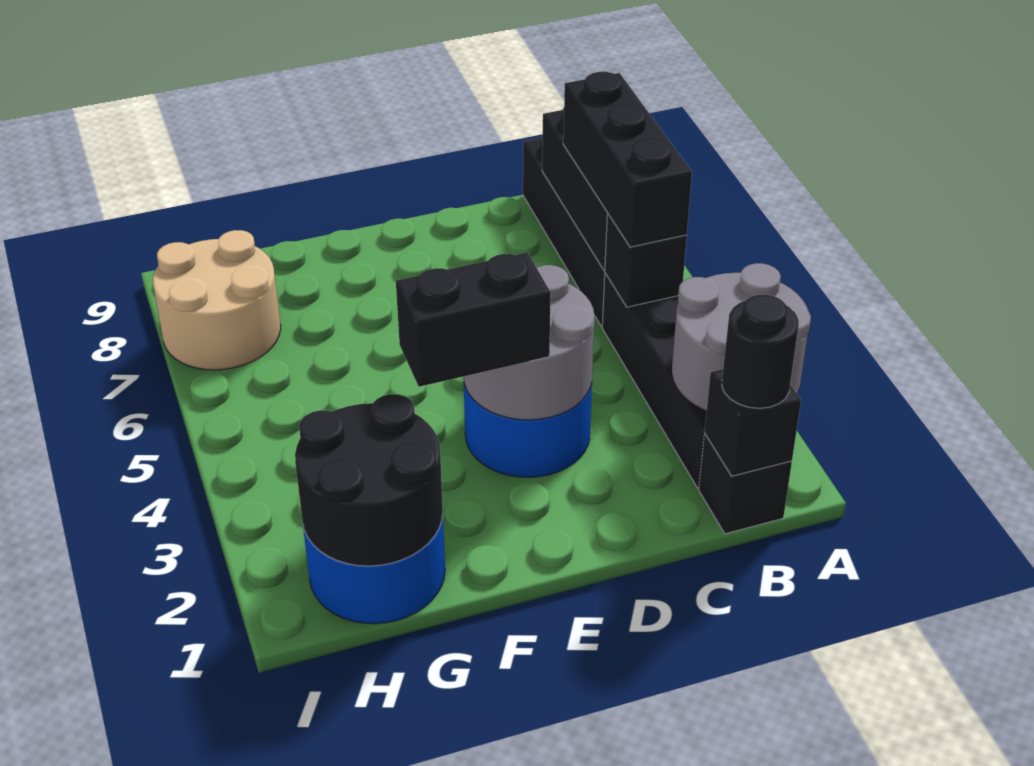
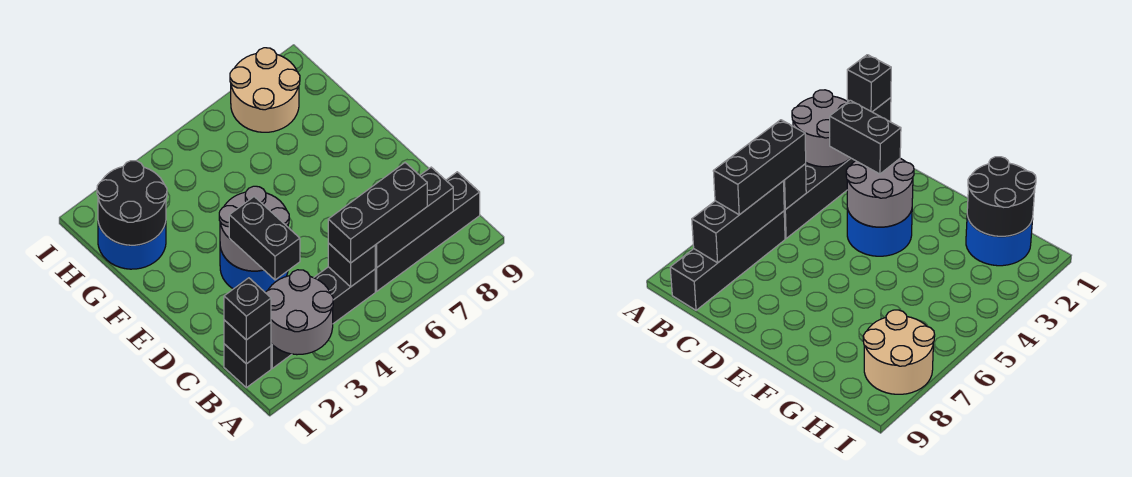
black round brick B1 level 3 -> black brick B1 level 3
black brick E3:F3 level 3 -> black brick C3:D3 level 3

